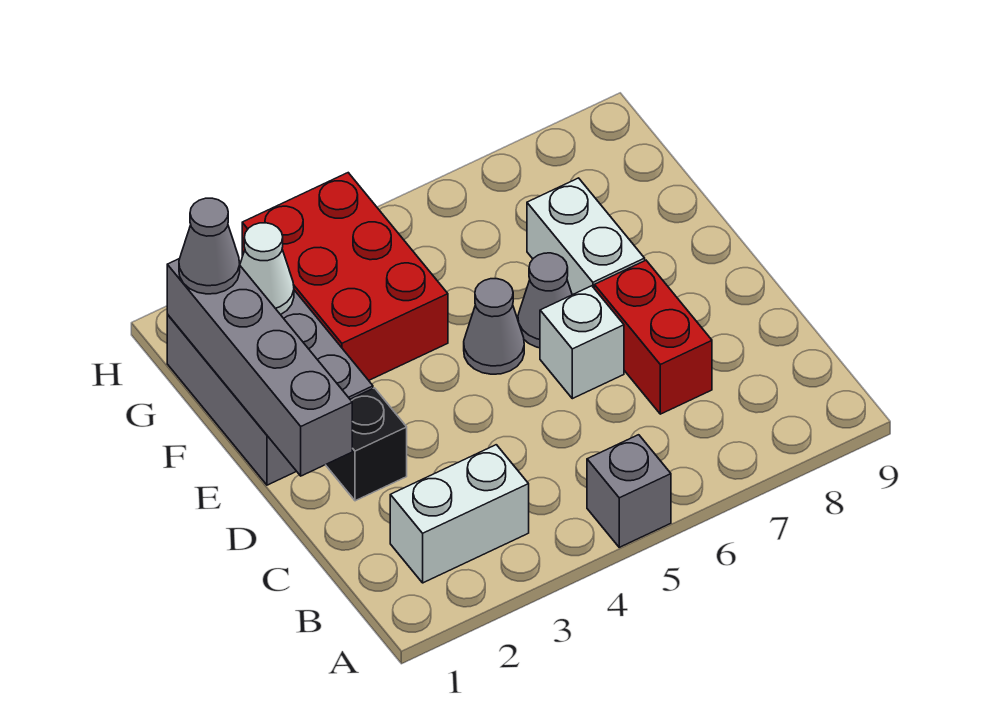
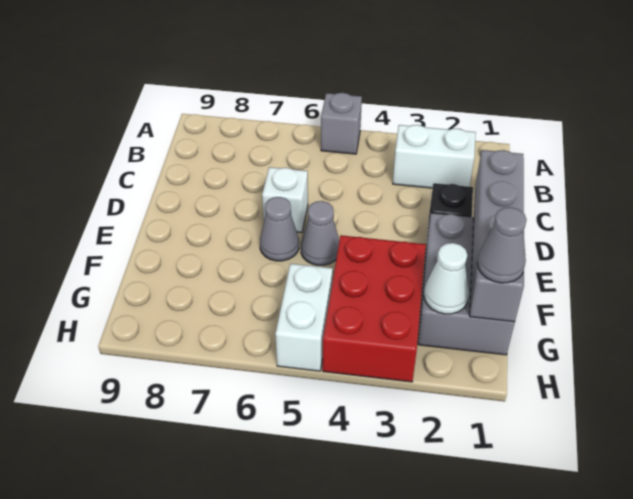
red brick C7:D7 level 1 -> none
white brick E7:F7 level 1 -> white brick G5:H5 level 1

